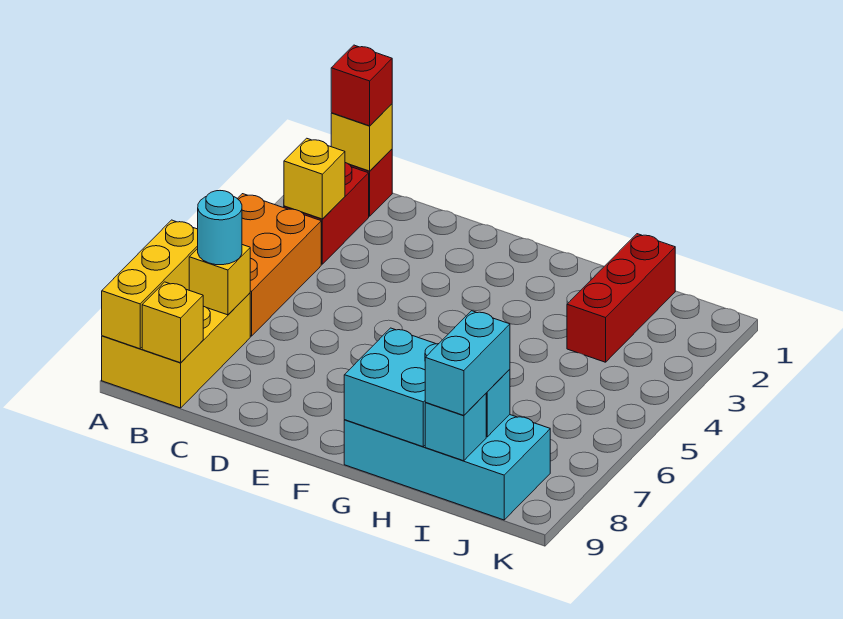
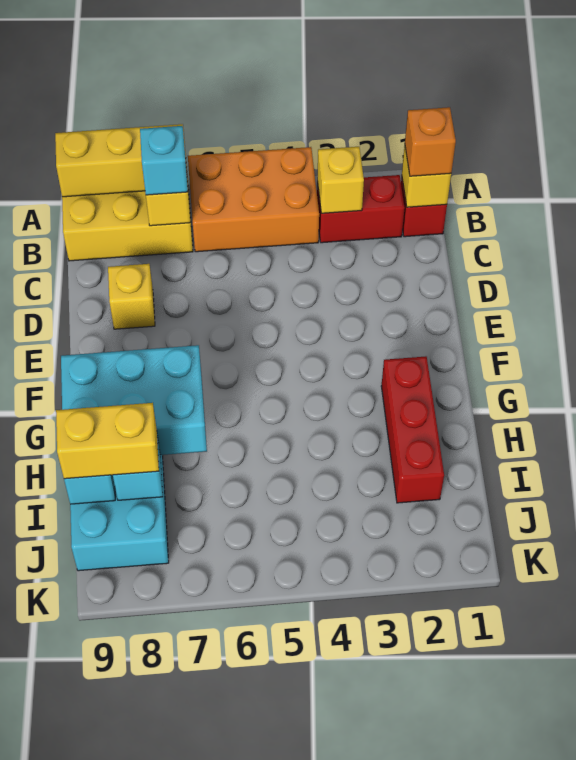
red brick B1 level 3 -> orange brick B1 level 3
cyan round brick B7 level 3 -> cyan brick B7 level 3
yellow brick B9 level 2 -> yellow brick D8 level 1
cyan brick G8:H9 level 2 -> cyan brick G7:H9 level 2
red brick I1:I3 level 1 -> red brick G2:I2 level 1
cyan brick I8:I9 level 3 -> yellow brick I8:I9 level 3

